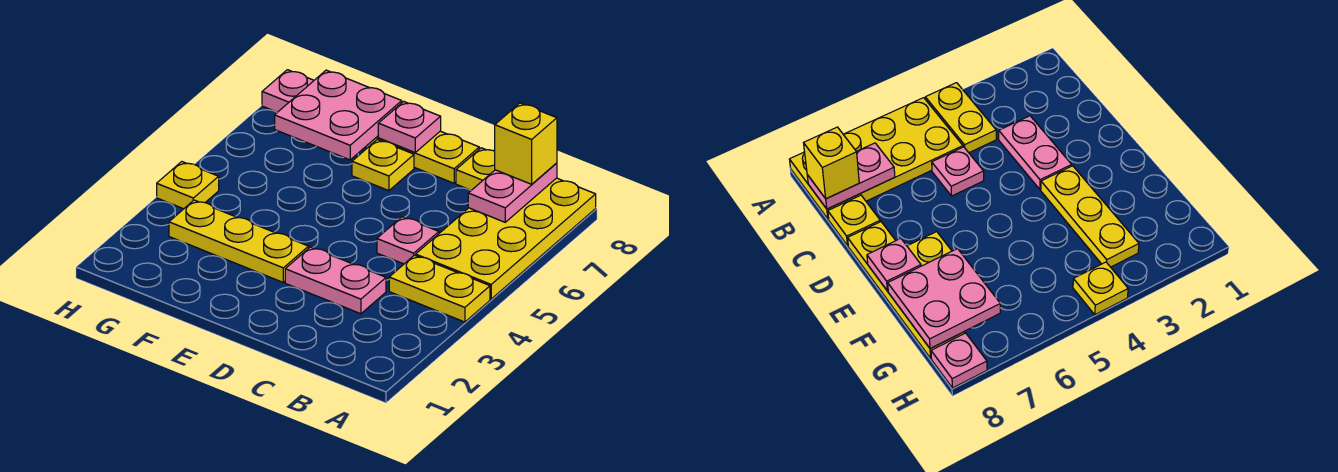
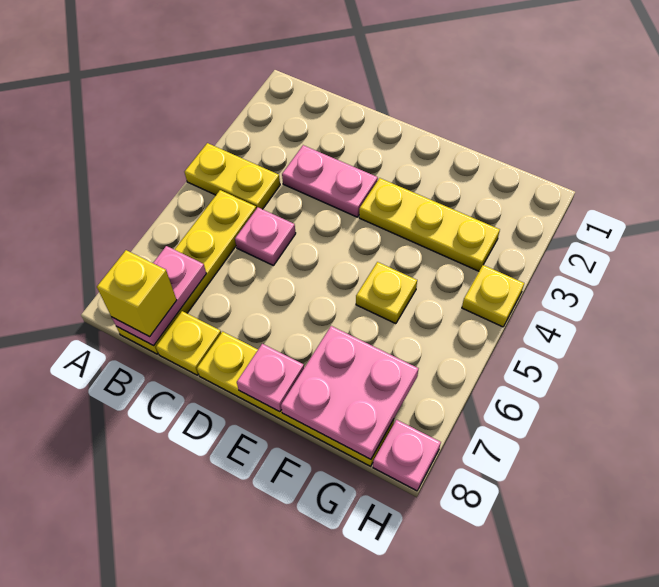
yellow plate A5:B8 level 1 -> yellow plate B5:B8 level 1
yellow plate E7 level 1 -> yellow plate F5 level 1

